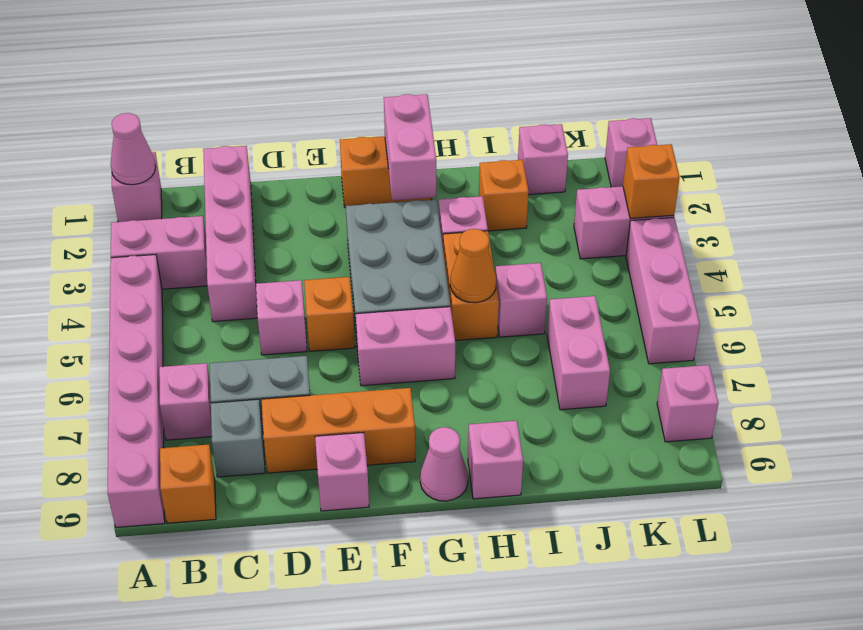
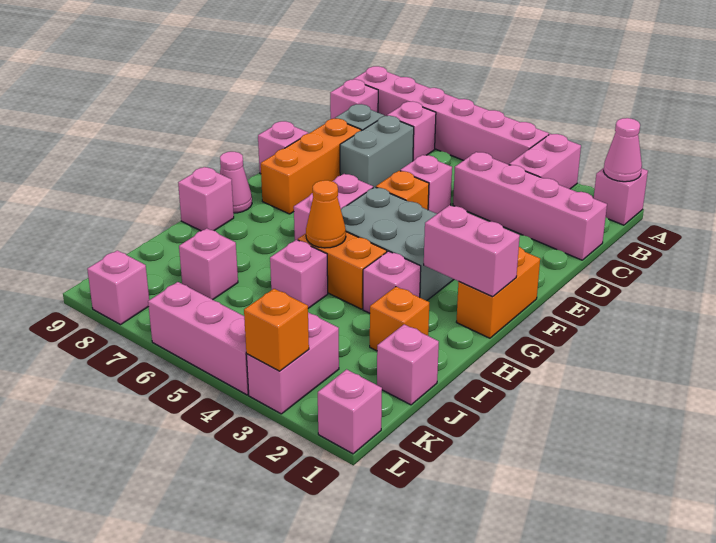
orange brick B9 level 1 -> pink brick B9 level 1
pink brick J6:J7 level 1 -> pink brick J7 level 1

